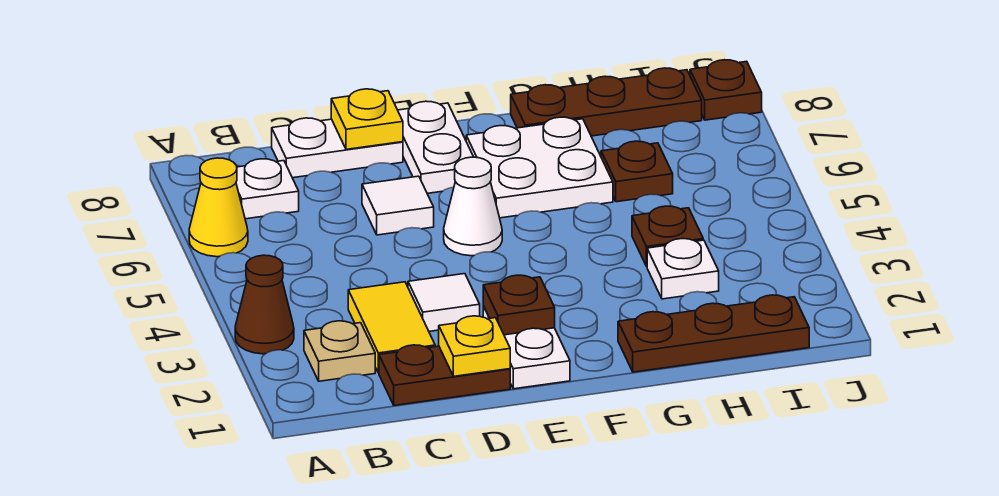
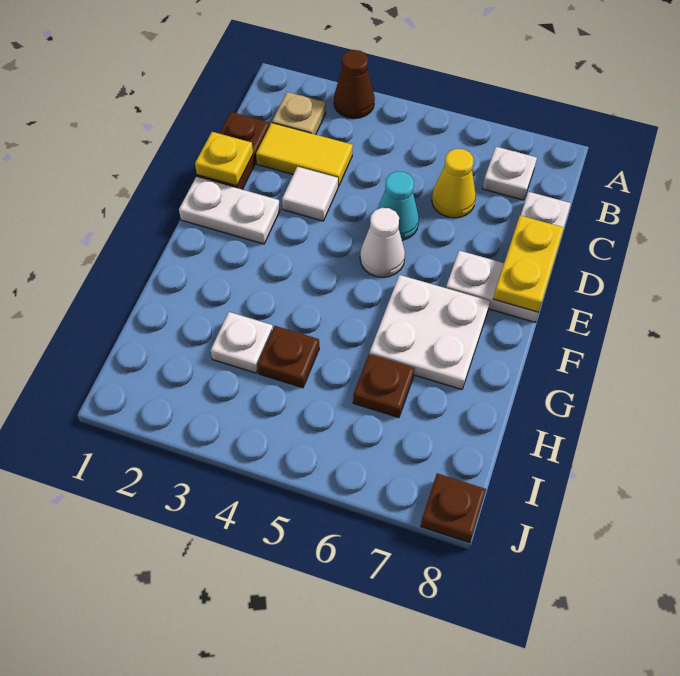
yellow cone A6 level 1 -> yellow cone C6 level 1
none -> cyan cone D5 level 1
white tile D6 level 1 -> none
yellow plate D8 level 2 -> yellow plate D8:E8 level 2
brown plate E2 level 2 -> none
brown plate G1:I1 level 1 -> none
brown plate G8:I8 level 1 -> none

